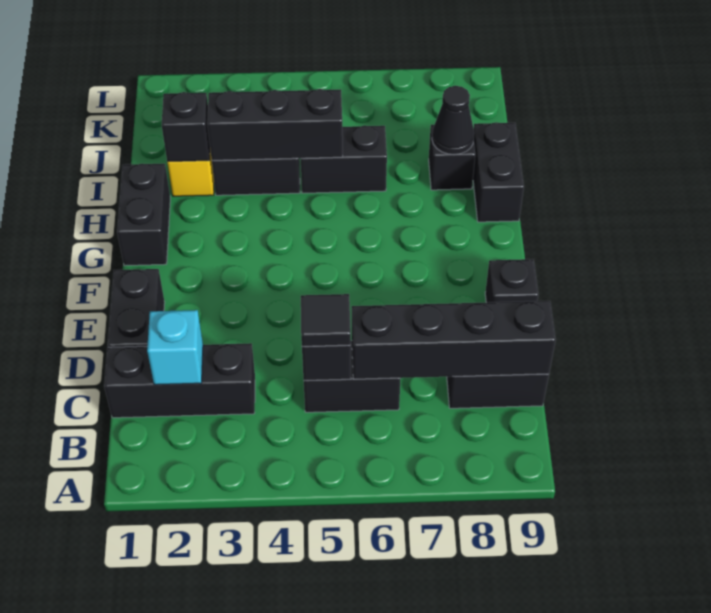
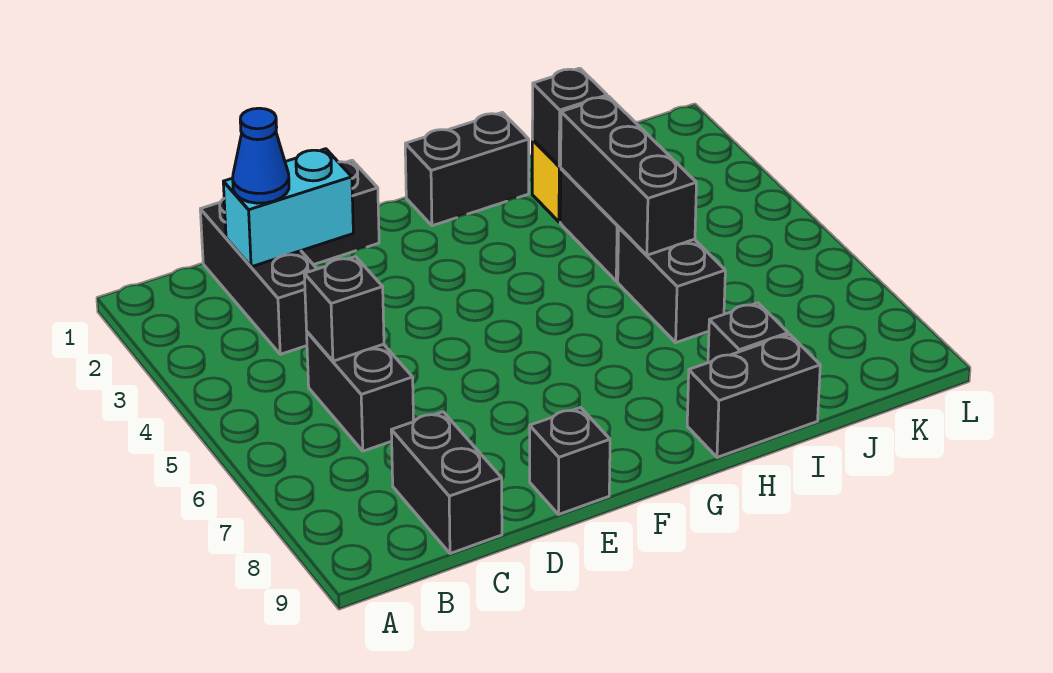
cyan brick C2 level 2 -> cyan brick C2:D2 level 2
none -> blue cone C2 level 3
black tile C5 level 3 -> none
black brick C6:C9 level 2 -> none
black cone I8 level 2 -> none

